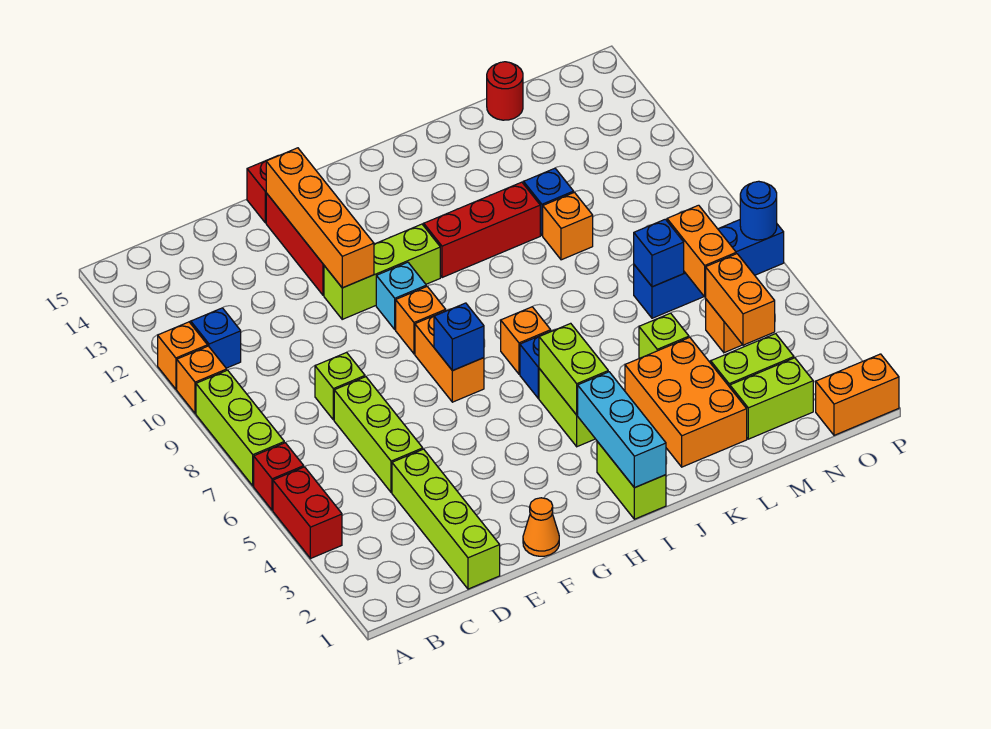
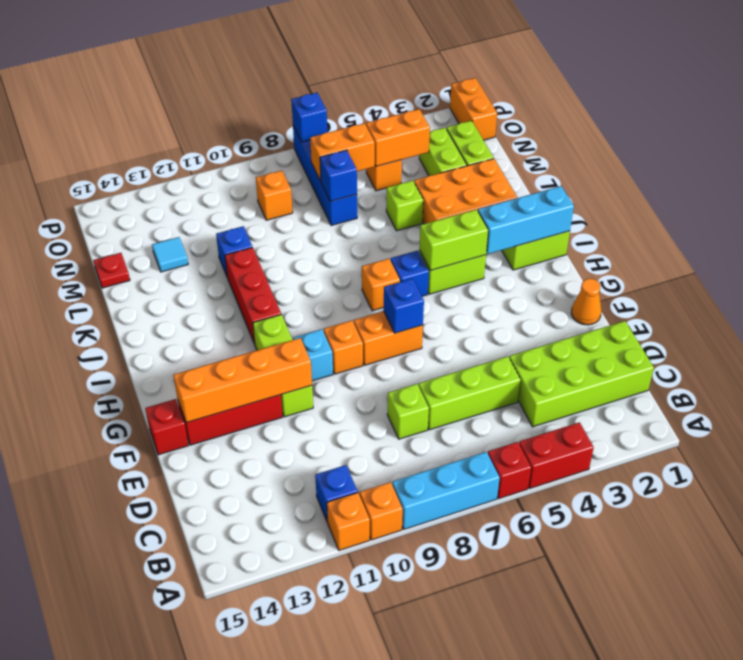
lime brick A7:A9 level 1 -> cyan brick A7:A9 level 1
lime brick D1:D4 level 1 -> lime brick C1:D4 level 1
orange brick L10 level 1 -> orange brick N9 level 1
none -> cyan tile M13 level 1
red round brick M15 level 1 -> red plate M15 level 1
blue round brick P7 level 2 -> blue brick P7 level 2

